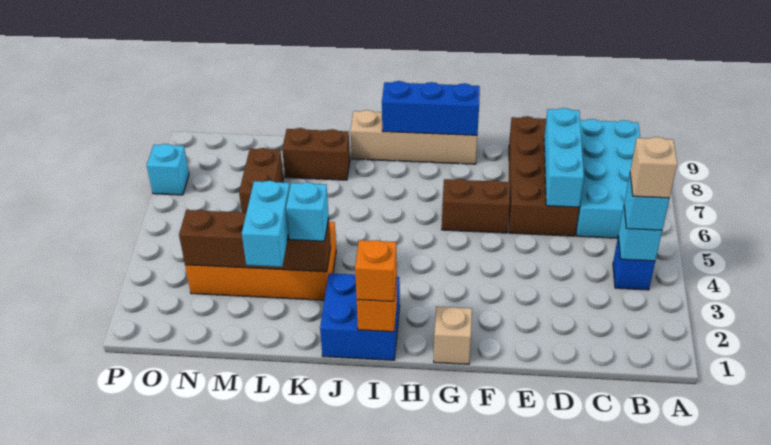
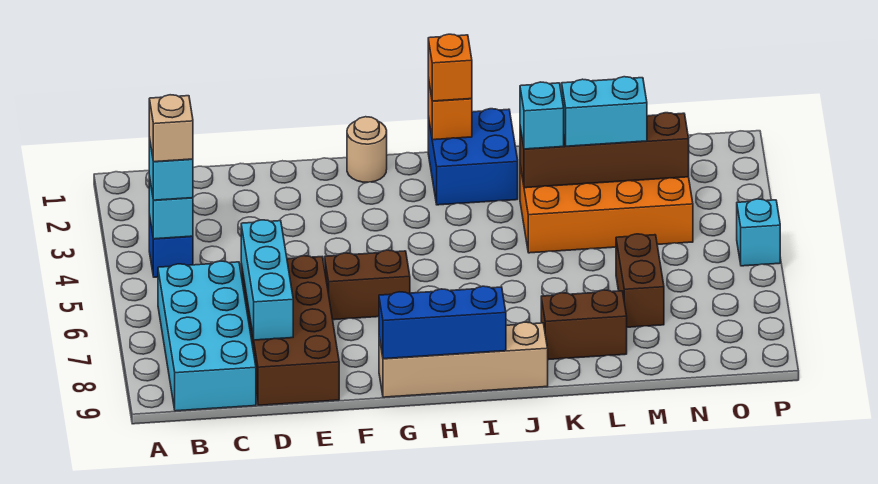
tan brick G1 level 1 -> tan round brick G1 level 1
cyan brick L2:L3 level 3 -> cyan brick L3:M3 level 3
cyan brick P7 level 1 -> cyan brick P5 level 1

